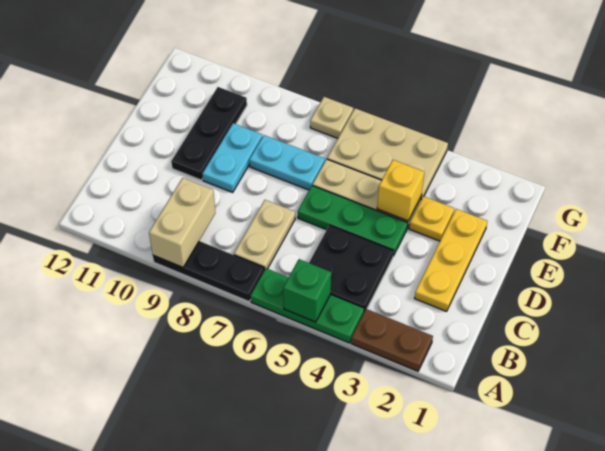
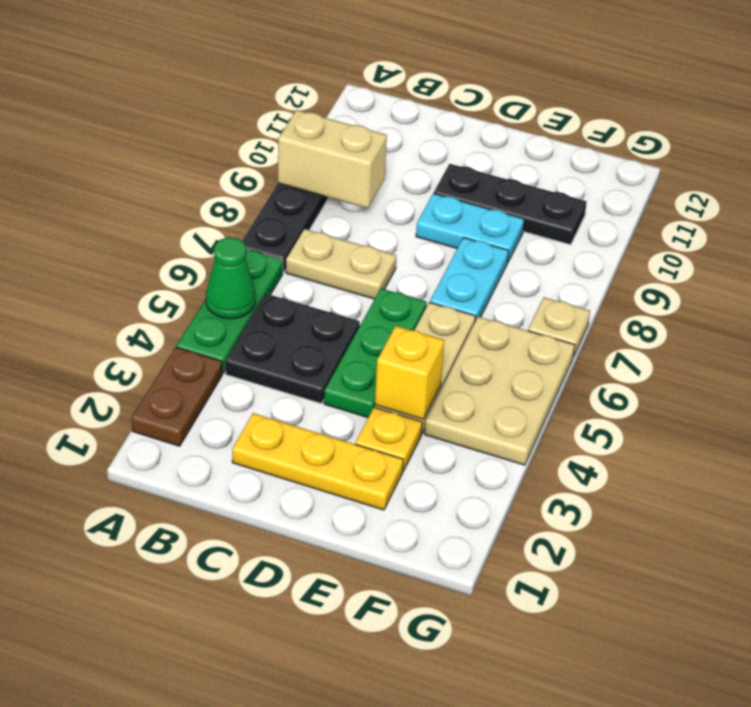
green brick A5 level 2 -> green cone A5 level 2

